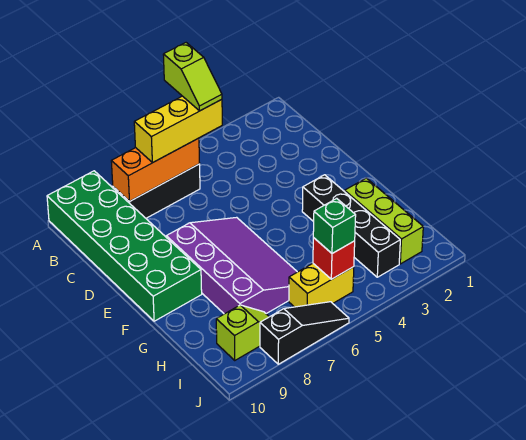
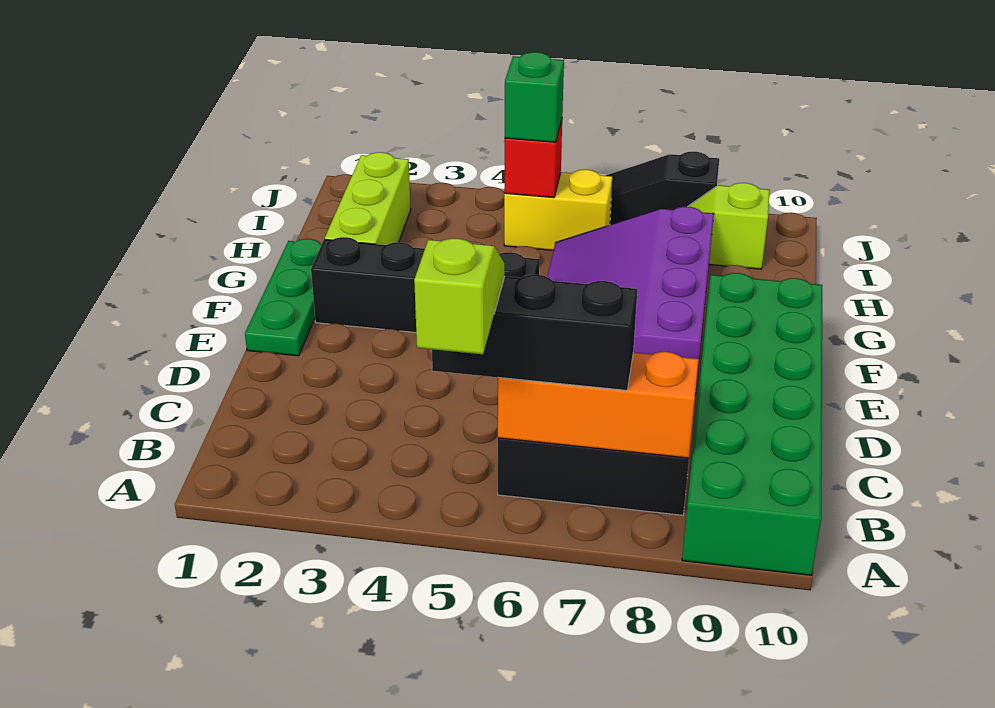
yellow brick B5:B7 level 3 -> black brick B5:B7 level 3
none -> green plate E1:G1 level 1
black brick F3:I3 level 1 -> black brick F2:F5 level 1

